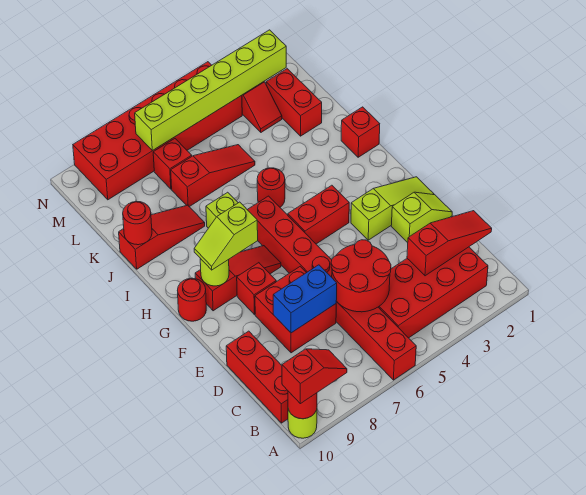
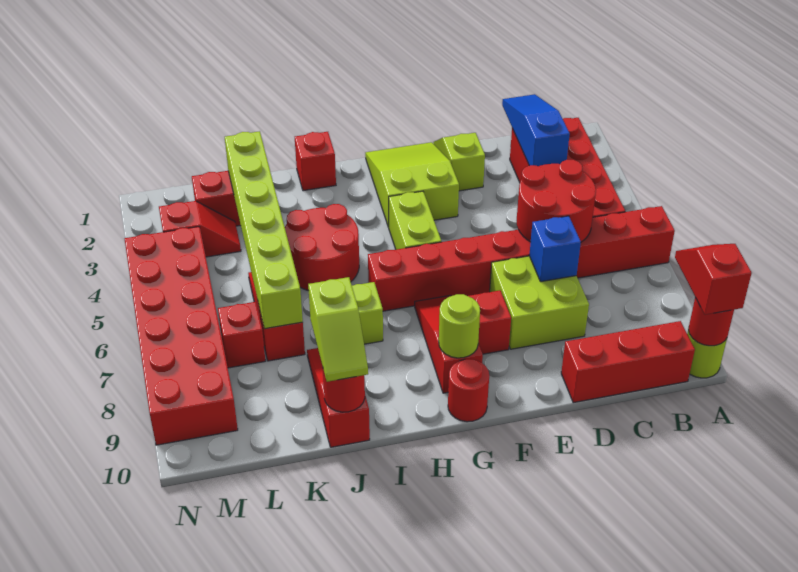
red slope C1:C3 level 2 top 3 -> blue slope C1:C3 level 2 top 3
red brick D7:E8 level 1 -> lime brick D7:E8 level 1
blue brick D7:D8 level 2 -> blue brick D7 level 2
lime slope F1:F3 level 1 top 3 -> lime slope F1:G3 level 1 top 3
red brick G4:G5 level 1 -> lime brick G4:G5 level 1
lime slope G8:G9 level 3 top 8 -> lime slope J9:J10 level 3 top 9
red round brick I5 level 1 -> red round brick I4:J5 level 1
lime brick M2:M7 level 2 -> lime brick K2:K7 level 2

